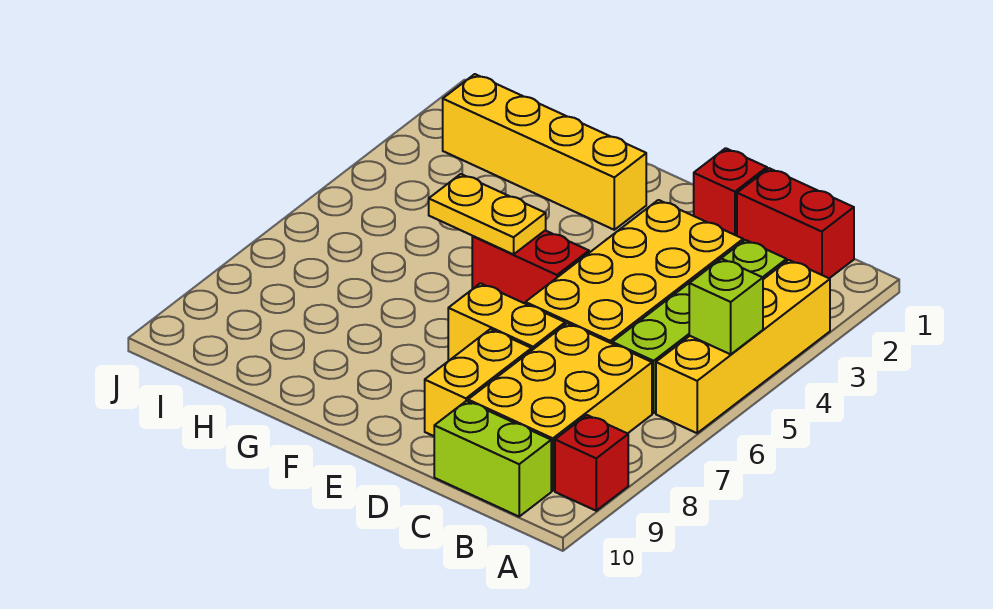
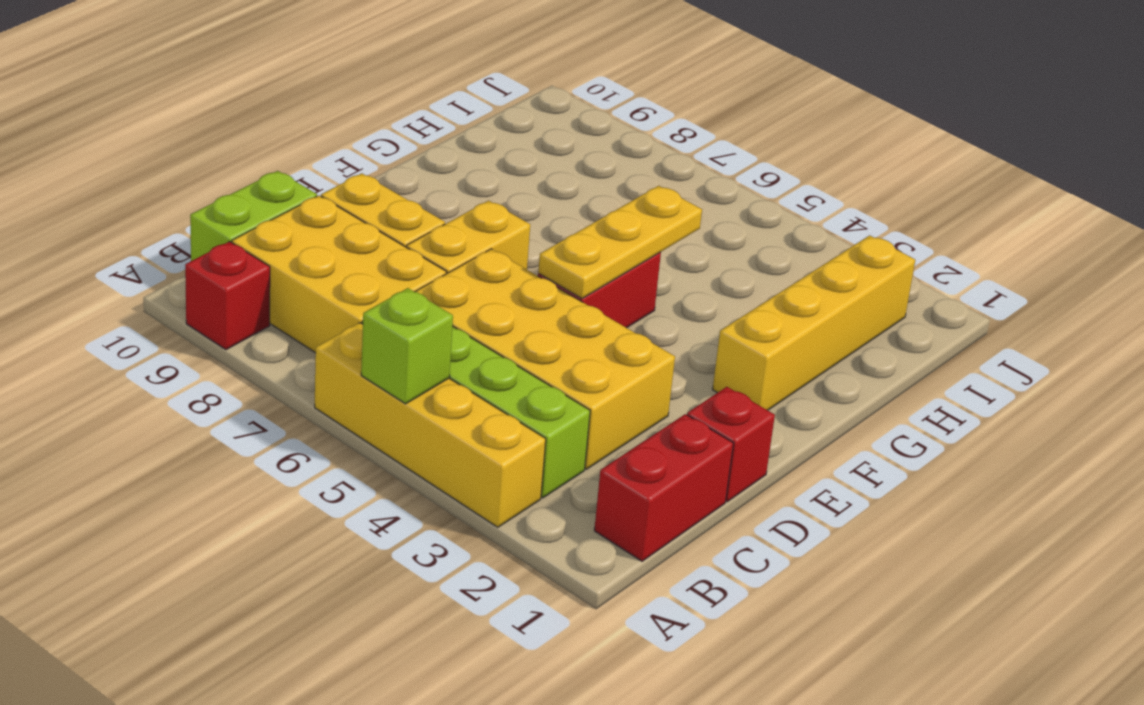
yellow plate F5:G5 level 2 -> yellow plate E5:G5 level 2

